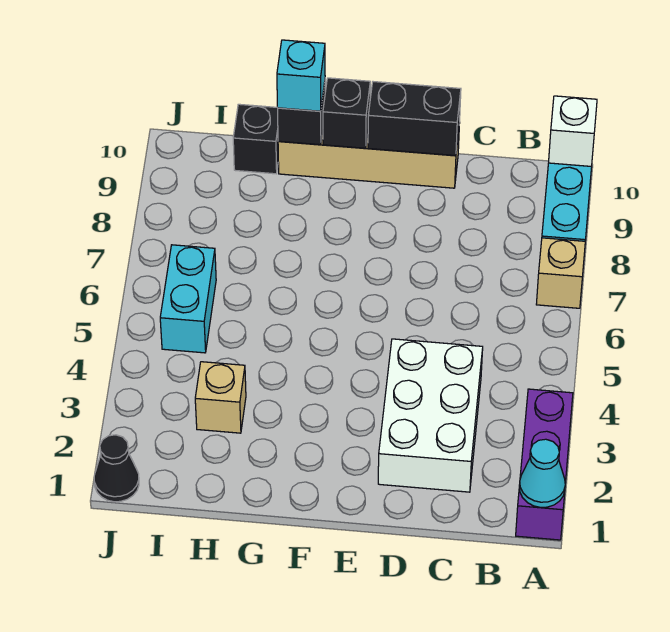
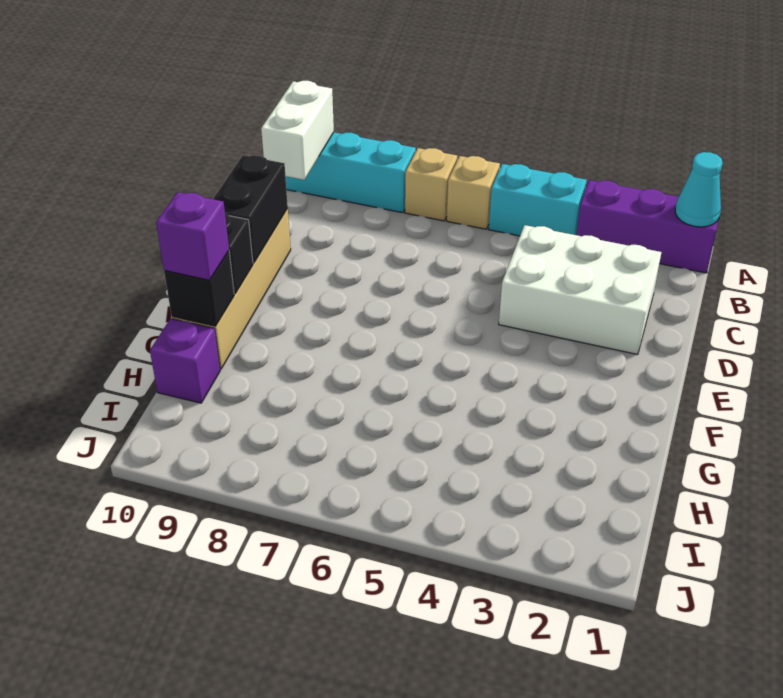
white brick A10 level 2 -> white brick A10:B10 level 2
cyan brick G10 level 3 -> purple brick G10 level 3
tan brick H3 level 1 -> tan brick A6 level 1
black brick H10 level 1 -> purple brick H10 level 1
cyan brick I5:I6 level 1 -> cyan brick A4:A5 level 1
black cone J1 level 1 -> none

